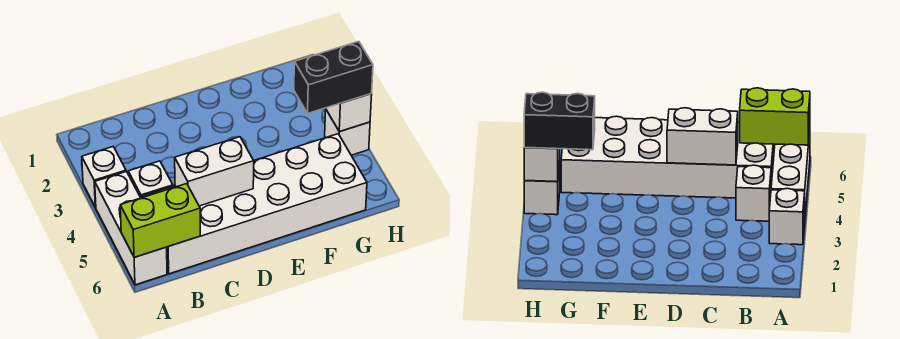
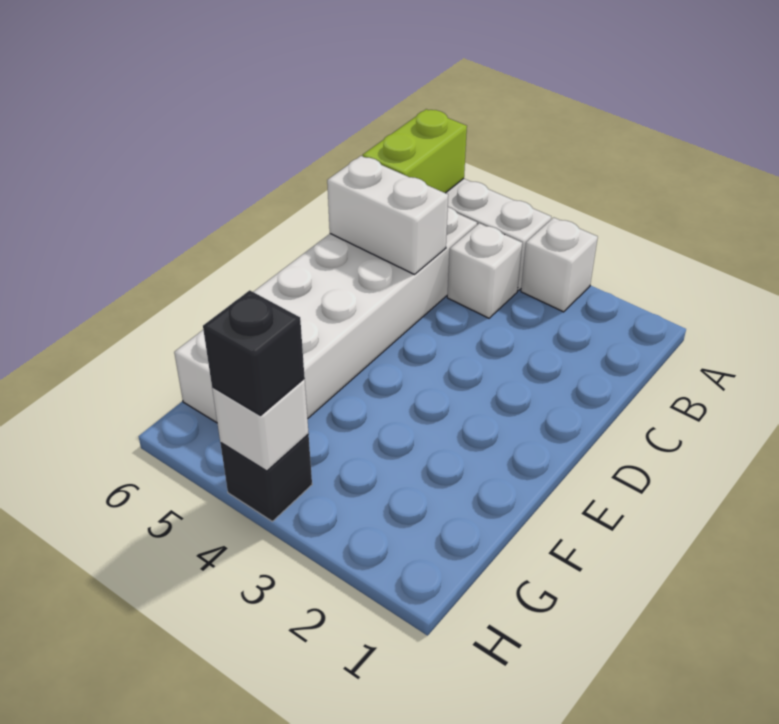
white brick C5:D5 level 2 -> white brick C5:C6 level 2
black brick G4:H4 level 3 -> black brick H4 level 3
white brick H4 level 1 -> black brick H4 level 1

